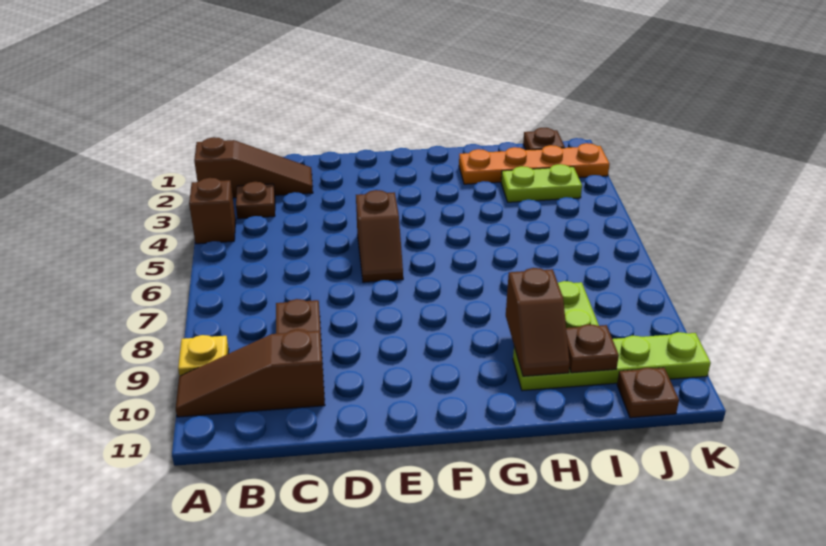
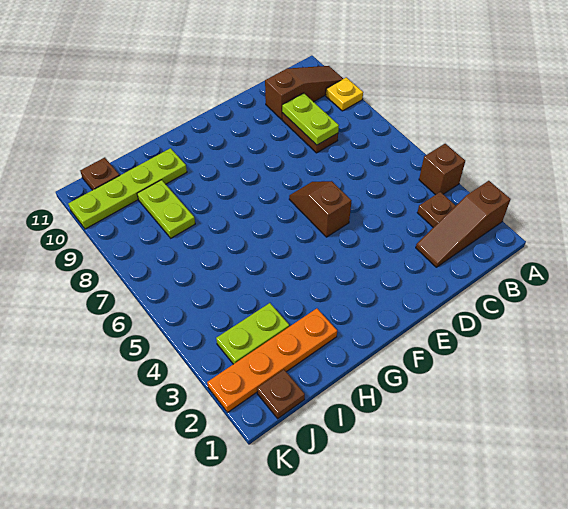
none -> lime plate C8:C9 level 2
brown slope H9:H10 level 2 top 9 -> none
brown plate I10 level 2 -> none

